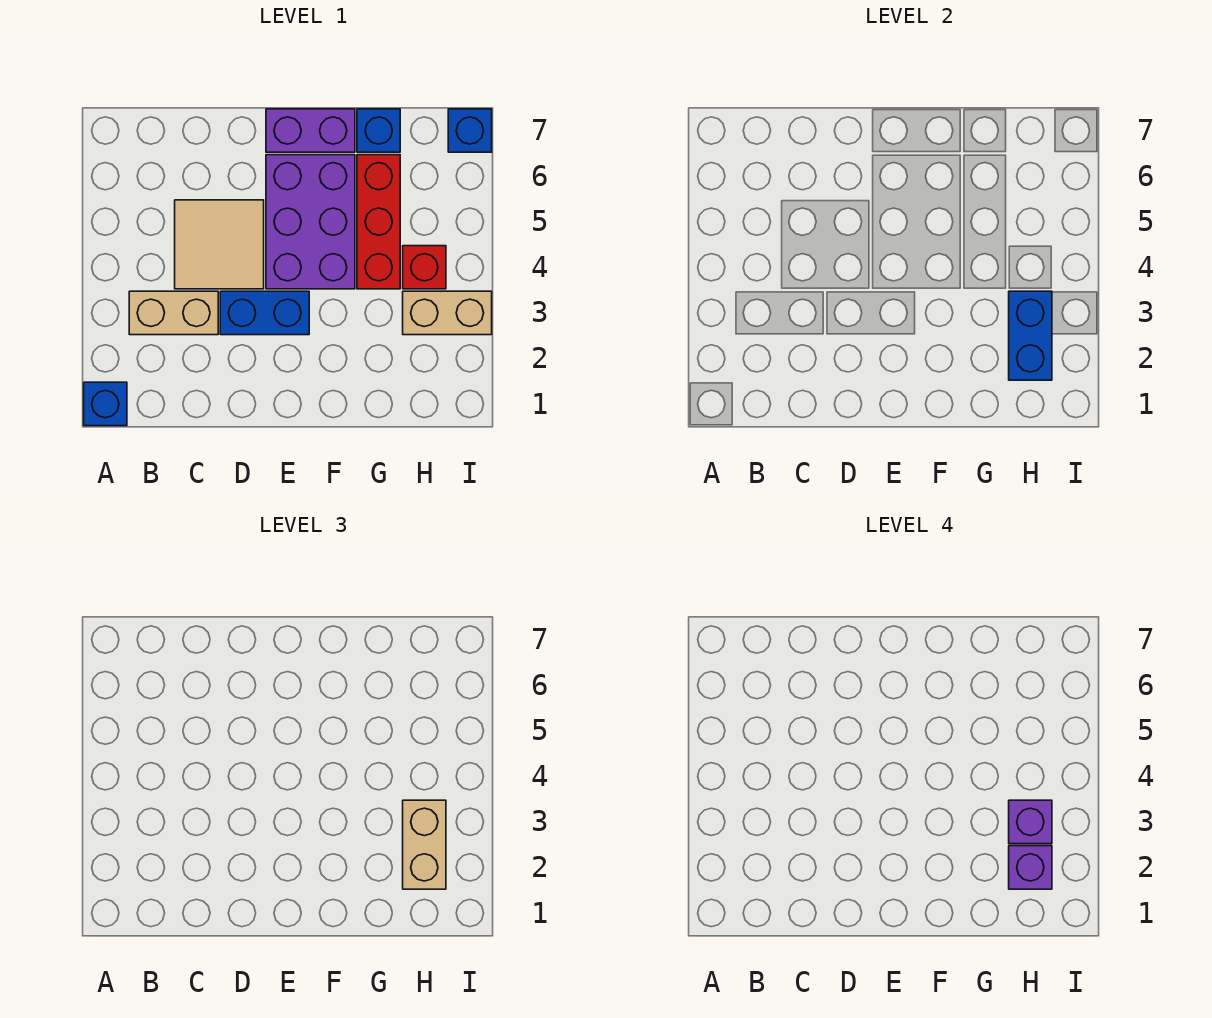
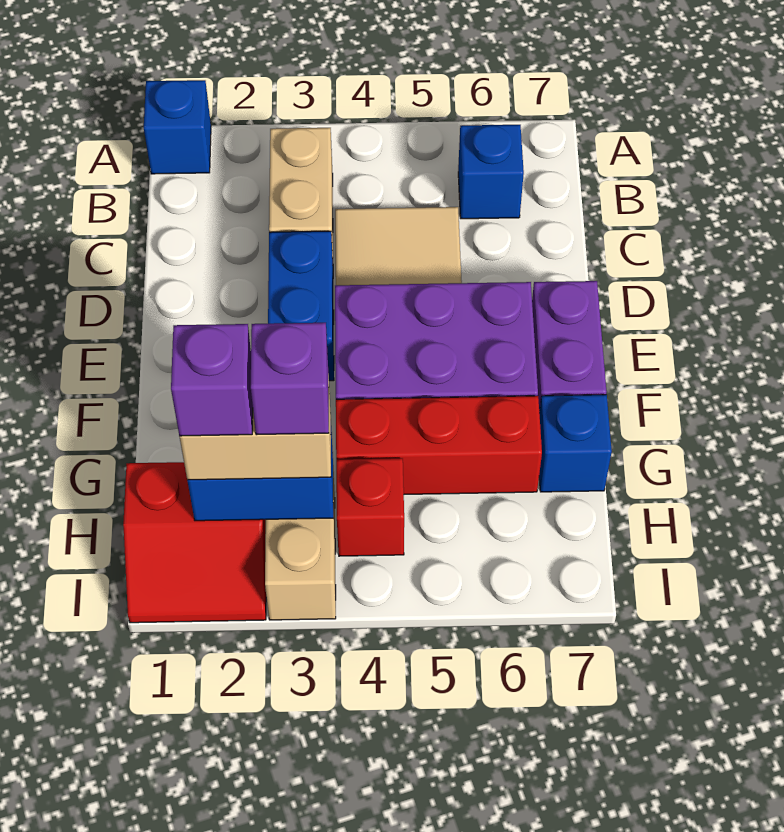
none -> red slope H1:I2 level 1 top H
blue brick I7 level 1 -> blue brick B6 level 1

